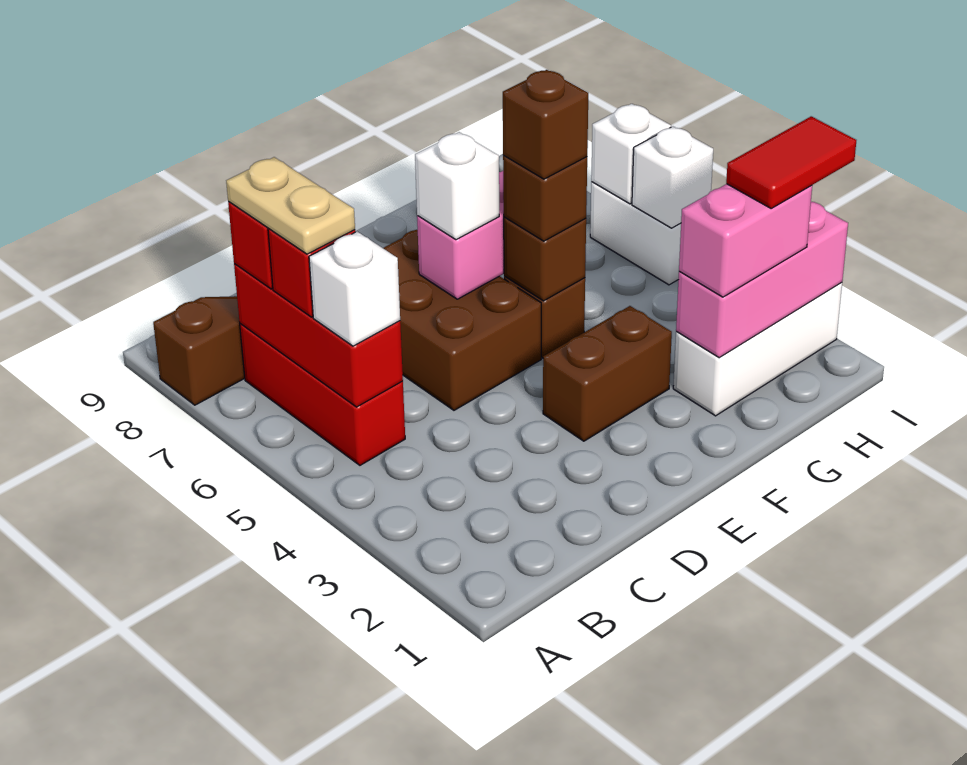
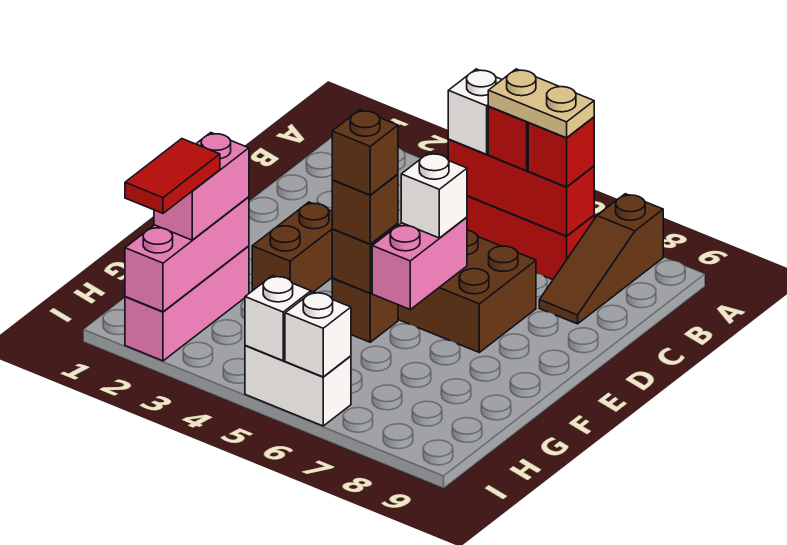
white brick G2:I2 level 1 -> pink brick G2:I2 level 1

